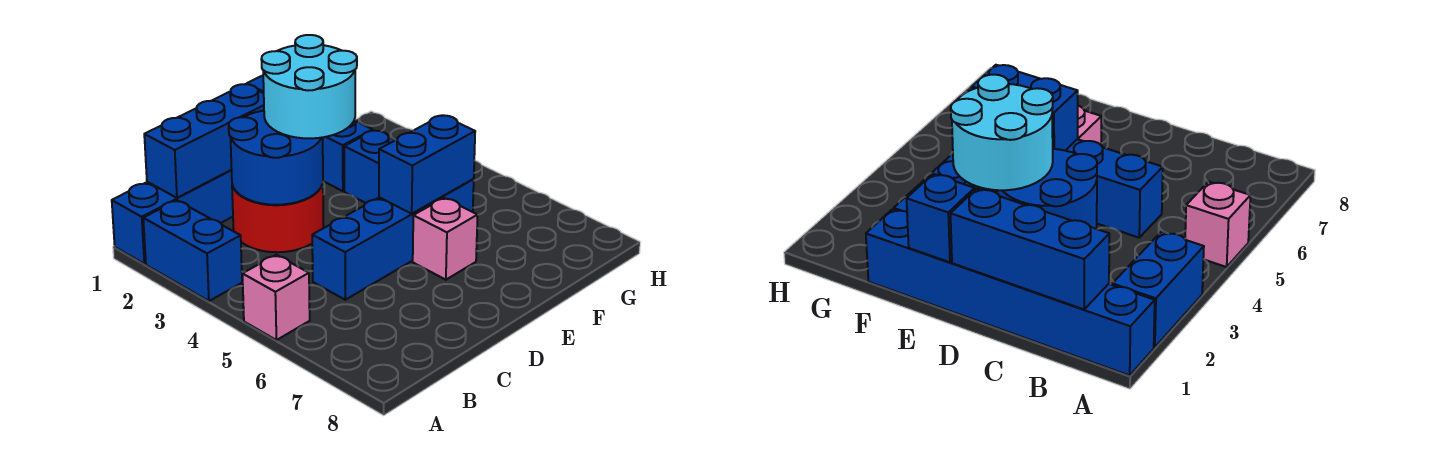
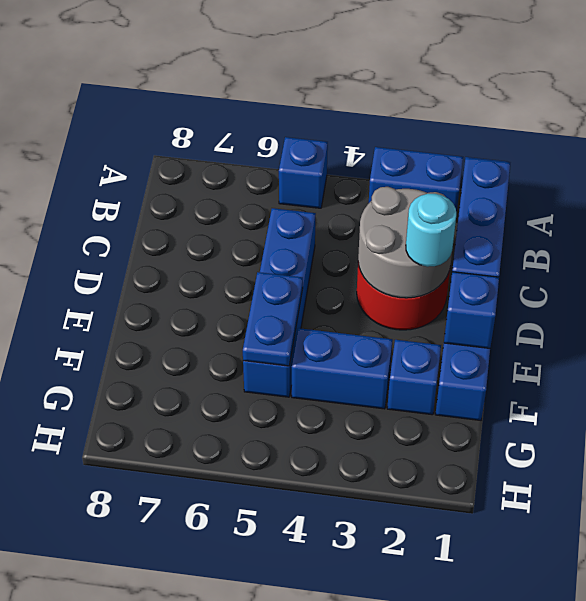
pink brick A5 level 1 -> blue brick A5 level 1
blue round brick C2:D3 level 2 -> grey round brick C2:D3 level 2
cyan round brick D2:E3 level 3 -> cyan round brick D2 level 3
blue brick E5:F5 level 2 -> blue plate E5:F5 level 2
pink brick E6 level 1 -> none

